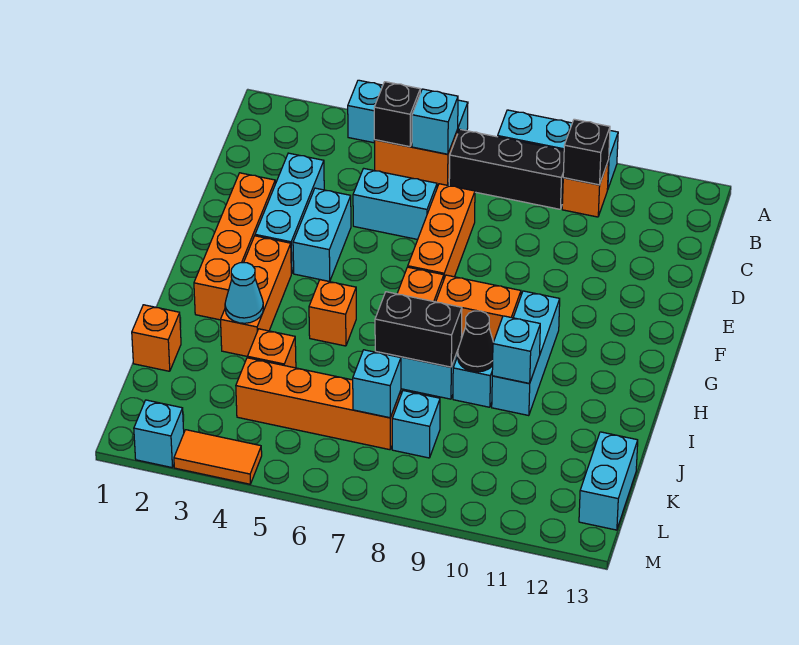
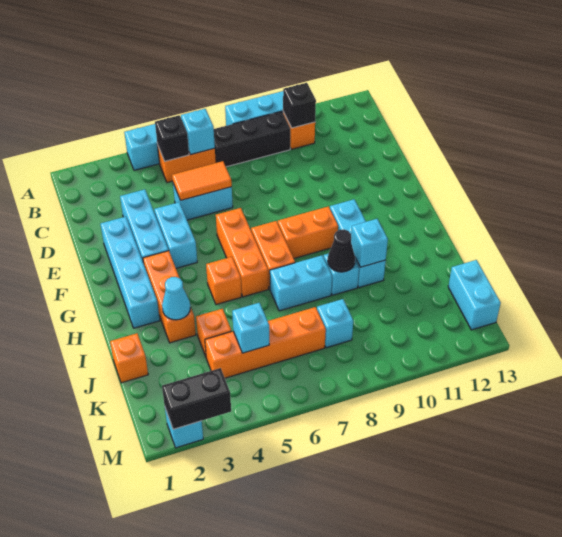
orange brick D7:F7 level 1 -> orange brick F6:H6 level 1
orange brick E2:H2 level 1 -> cyan brick E2:H2 level 1
black brick I7:I8 level 2 -> black brick M2:M3 level 2
cyan brick K7 level 2 -> cyan brick K5 level 2
orange tile M3:M4 level 1 -> orange tile D5:D6 level 2

